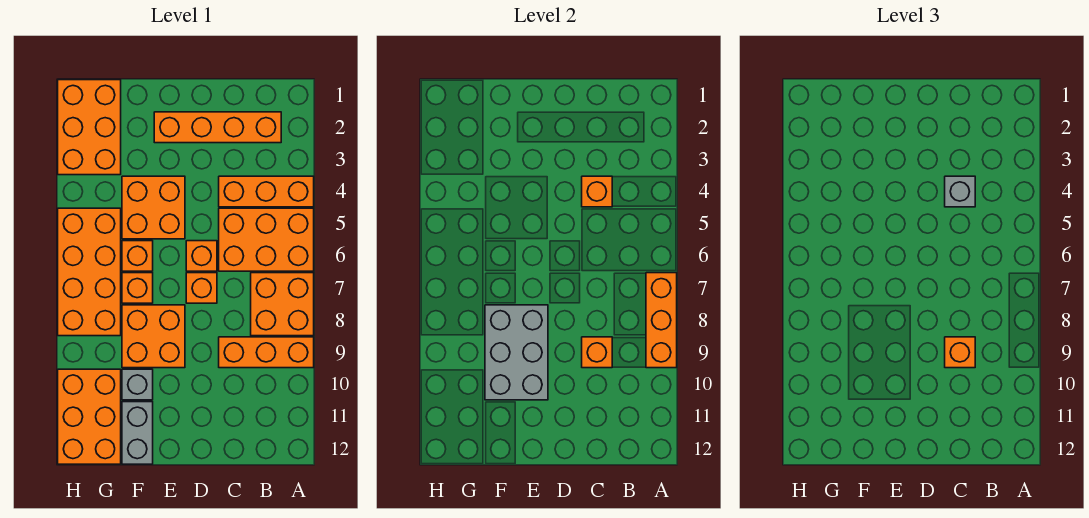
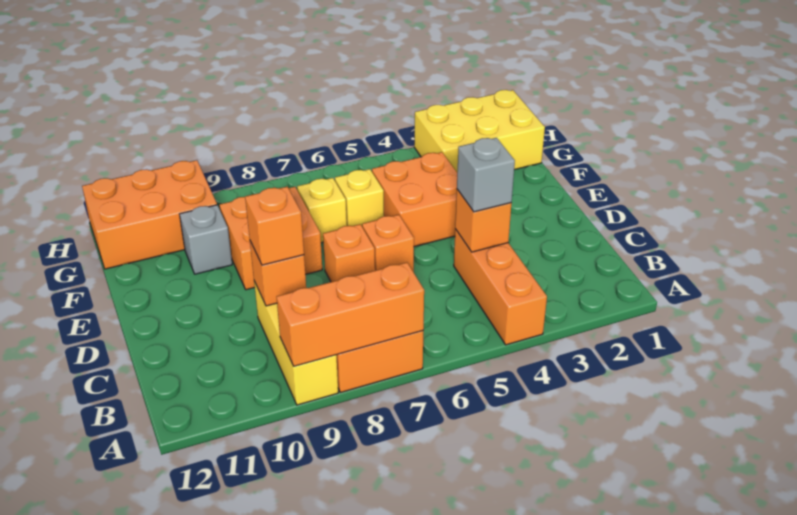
orange brick A5:C6 level 1 -> none
orange brick A9:C9 level 1 -> yellow brick A9:C9 level 1
orange brick B2:E2 level 1 -> none
grey brick E8:F10 level 2 -> none
orange brick F6 level 1 -> yellow brick F6 level 1
orange brick F7 level 1 -> yellow brick F7 level 1
grey brick F11:F12 level 1 -> none
orange brick G1:H3 level 1 -> yellow brick G1:H3 level 1
orange brick G5:H8 level 1 -> none

